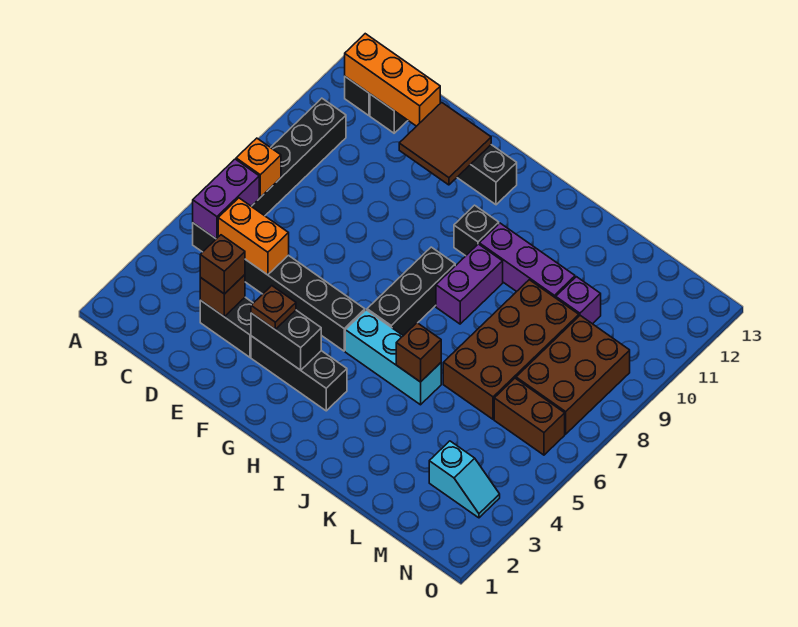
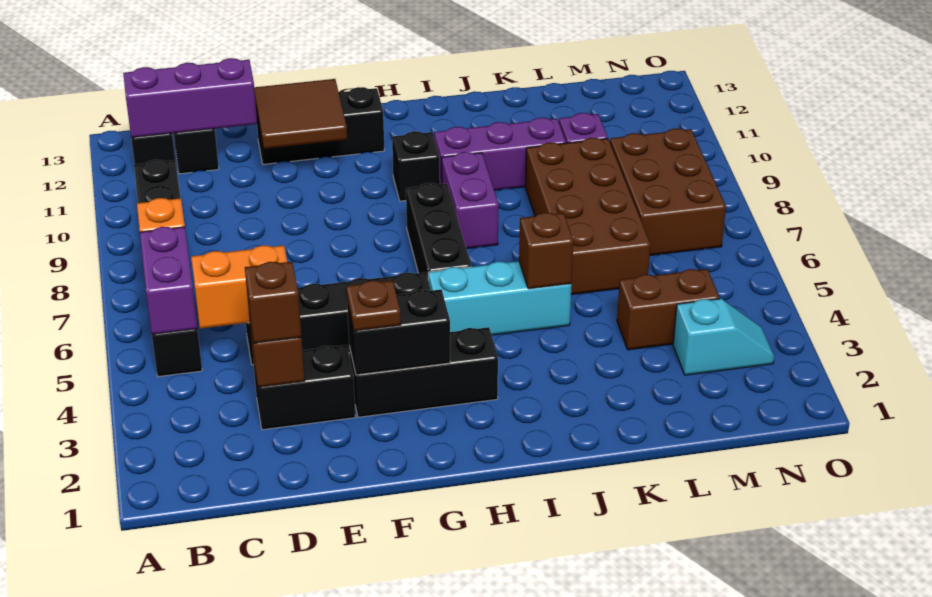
orange brick B12:D12 level 2 -> purple brick B12:D12 level 2
brown brick M6:N6 level 1 -> brown brick L4:M4 level 1

